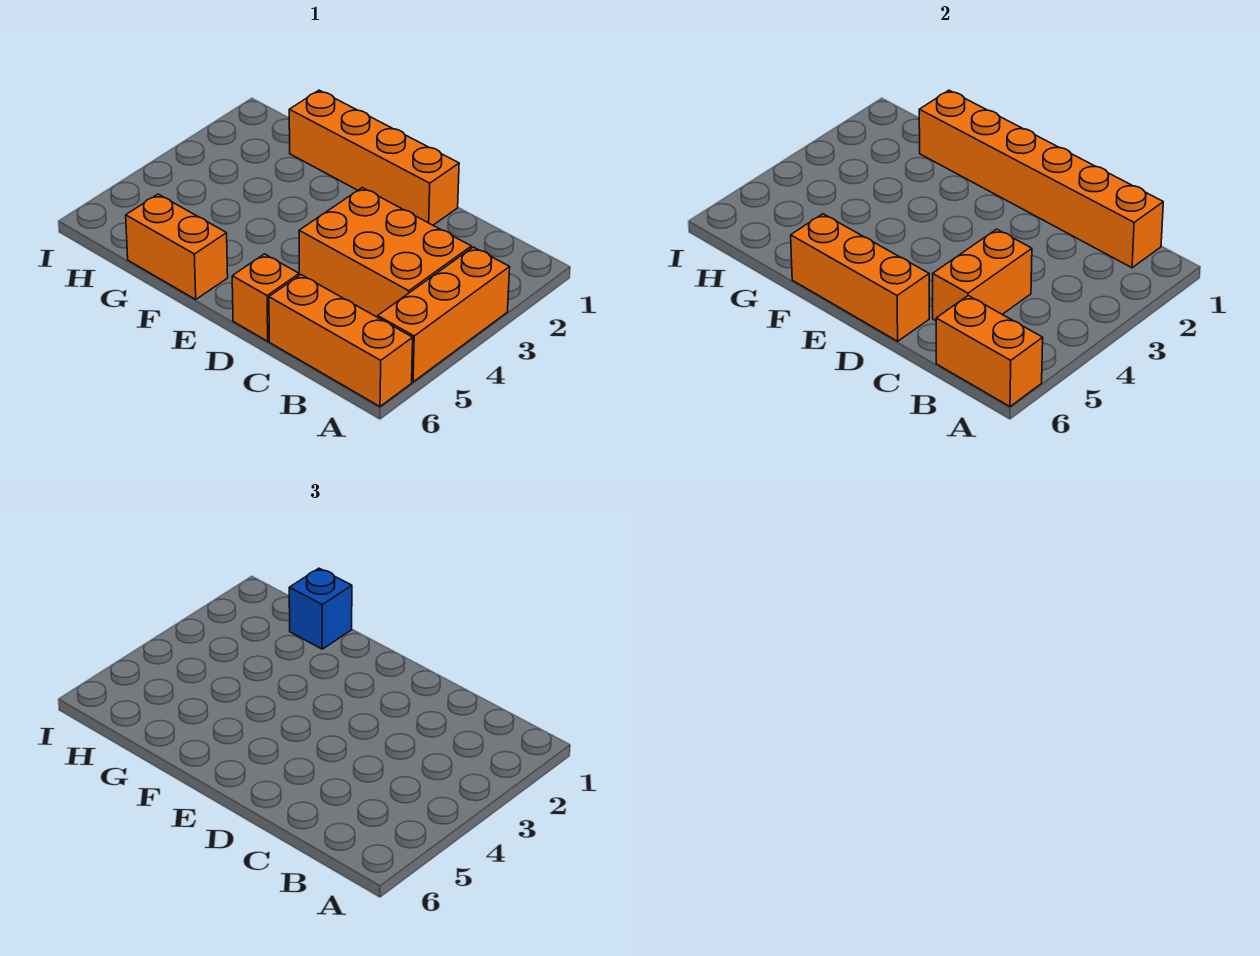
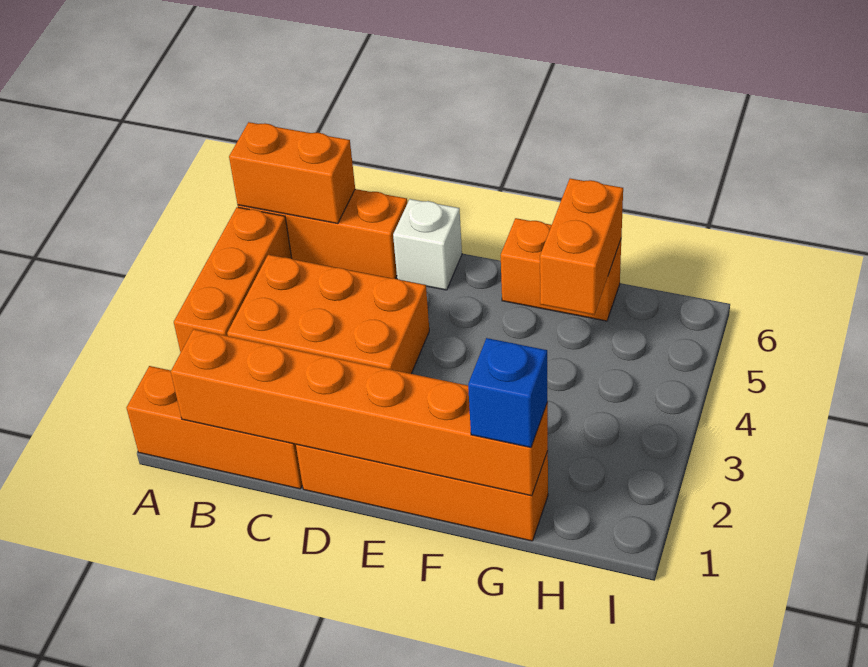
orange brick C4:C5 level 2 -> orange brick G5:G6 level 2
orange brick D6 level 1 -> white brick D6 level 1
orange brick D6:F6 level 2 -> orange brick A1:C1 level 1

